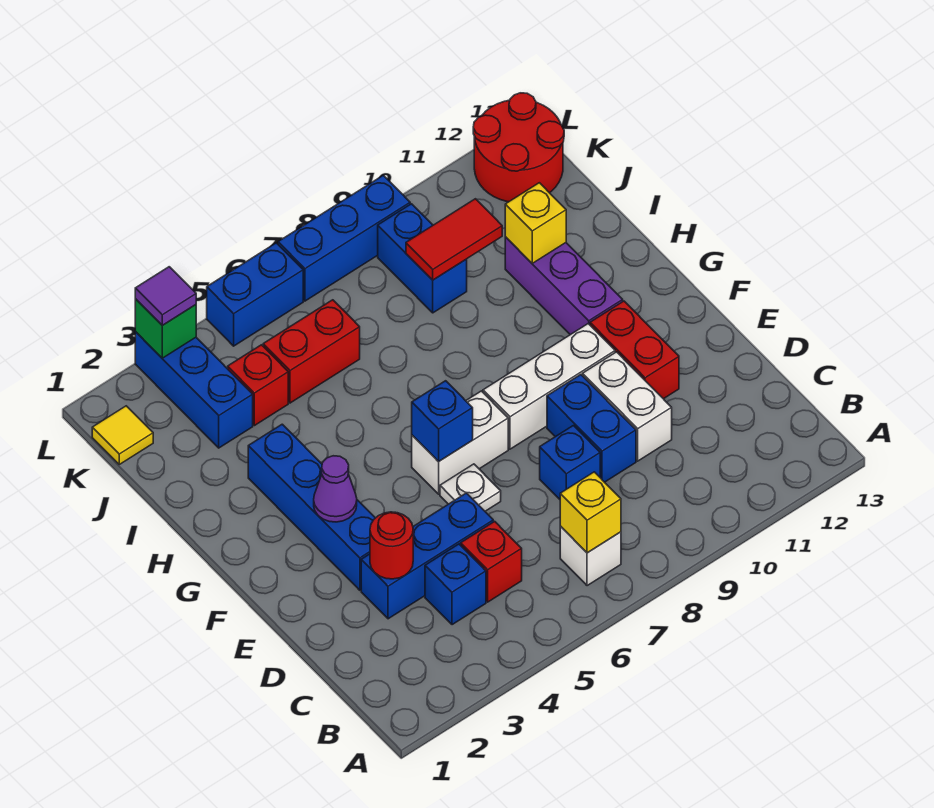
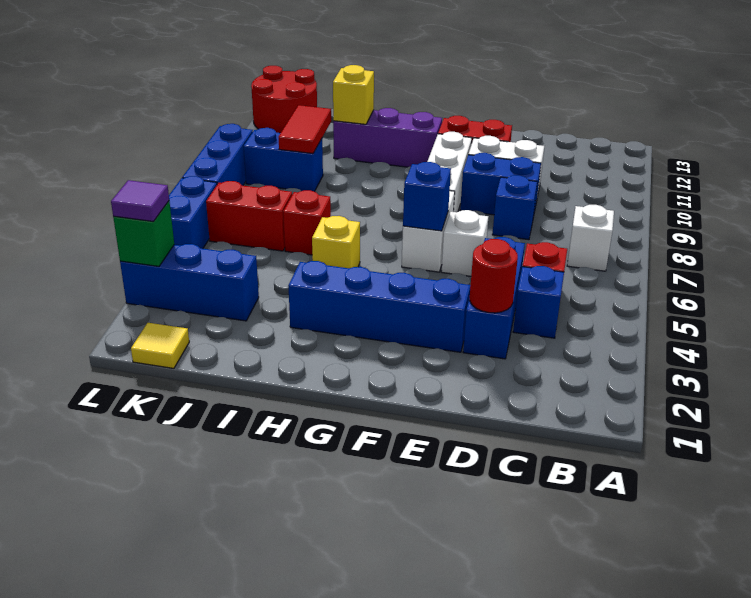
yellow brick B7 level 2 -> yellow brick H5 level 1
white plate E6 level 1 -> white brick E6 level 1
purple cone F3 level 2 -> none
red brick J4 level 1 -> red brick I6 level 1
red brick J5:J6 level 1 -> red brick J6:K6 level 1

